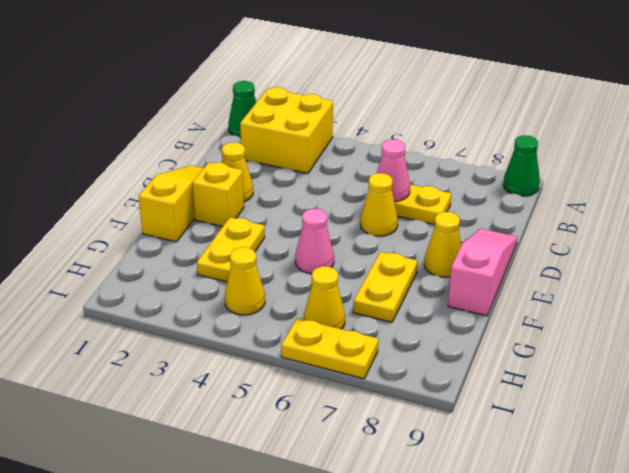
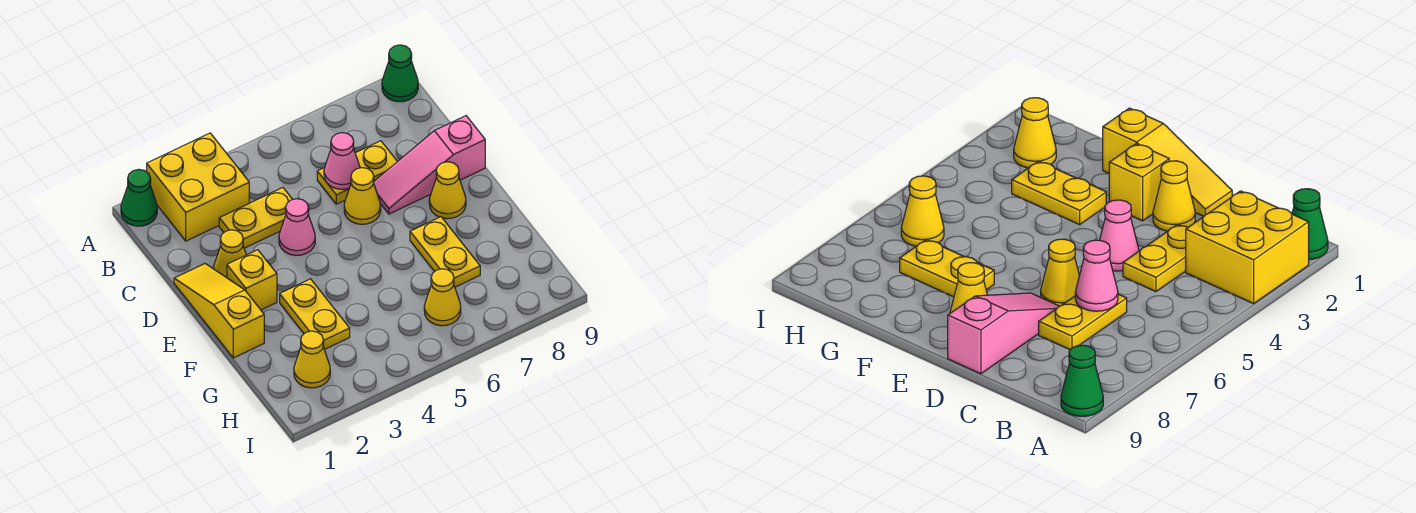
pink slope D9:F9 level 1 top F -> pink slope D7:D9 level 1 top 9
pink cone F5 level 1 -> pink cone D4 level 1
yellow cone H4 level 1 -> yellow cone H2 level 1
yellow plate I6:I7 level 1 -> yellow plate C3:C4 level 1

